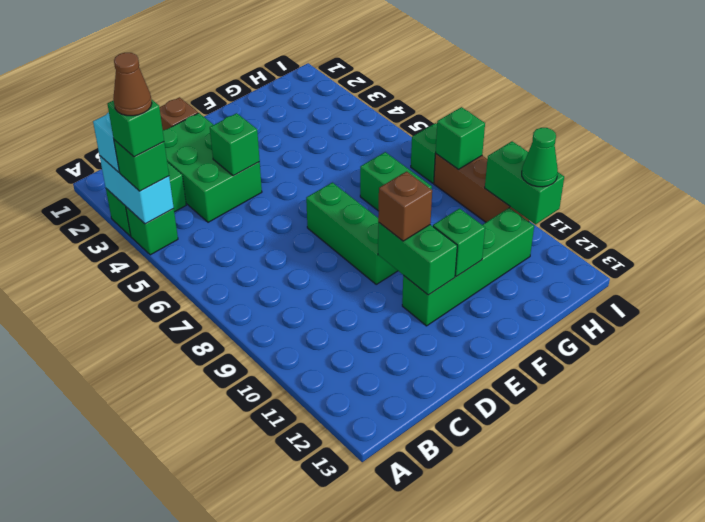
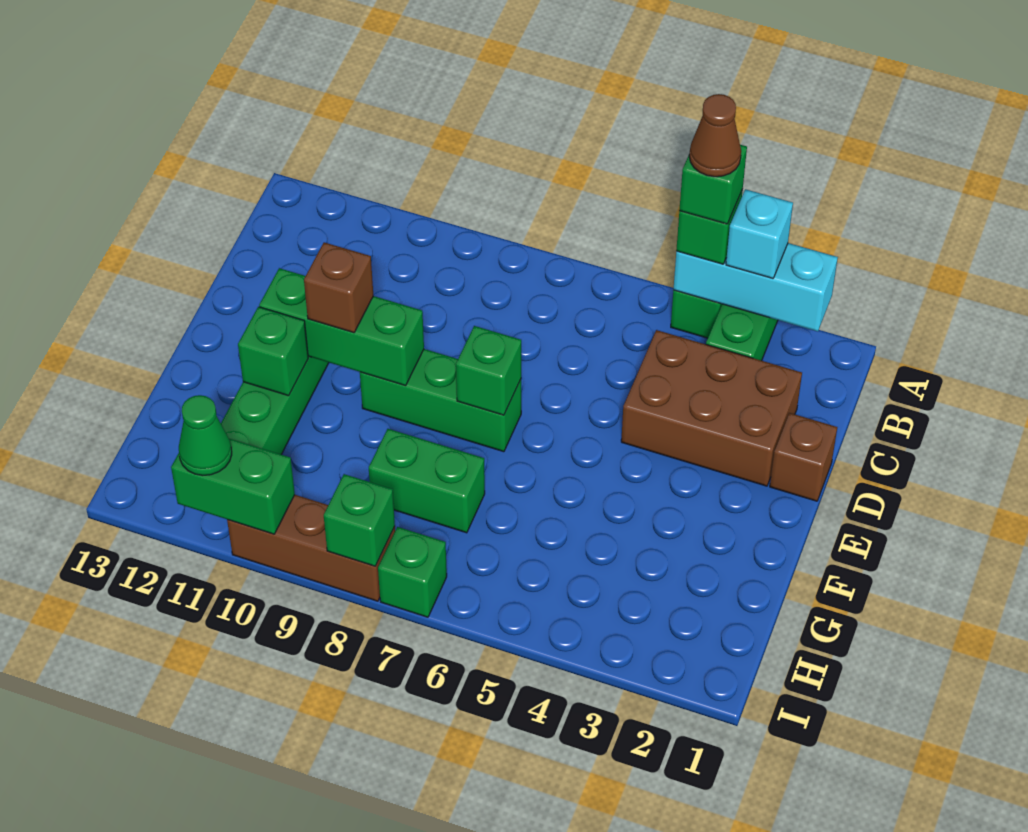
cyan brick A3:A4 level 2 -> cyan brick A2:A4 level 2
green brick C2:D4 level 1 -> brown brick C2:D4 level 1
green brick D4 level 2 -> green brick E7 level 2
green brick E10:E11 level 2 -> green brick E9:E11 level 2

